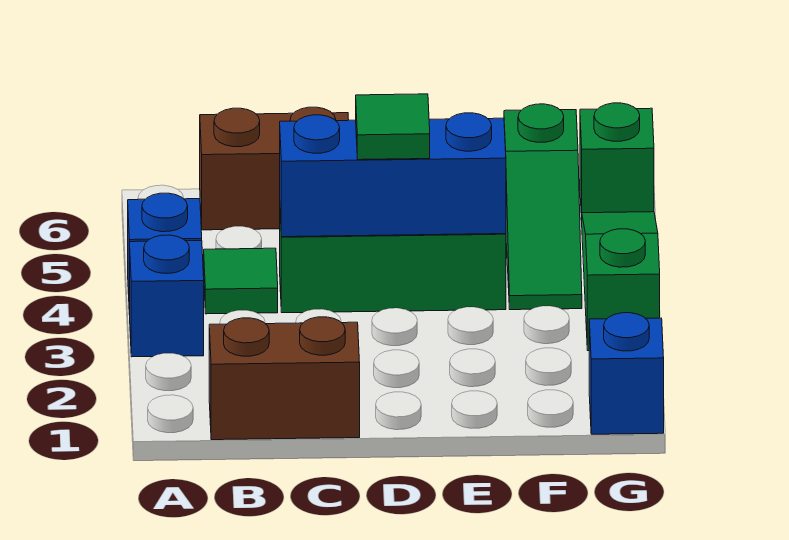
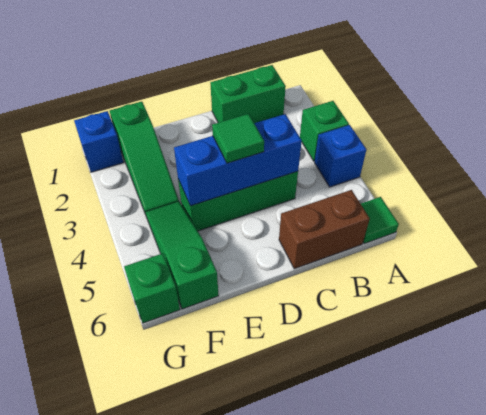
blue brick A3 level 1 -> green brick A3 level 1
brown brick B1:C1 level 1 -> green brick B1:C1 level 1
green tile B4 level 1 -> green tile A6 level 1
green slope G3:G5 level 1 top 3 -> green slope F1:F3 level 1 top 1

